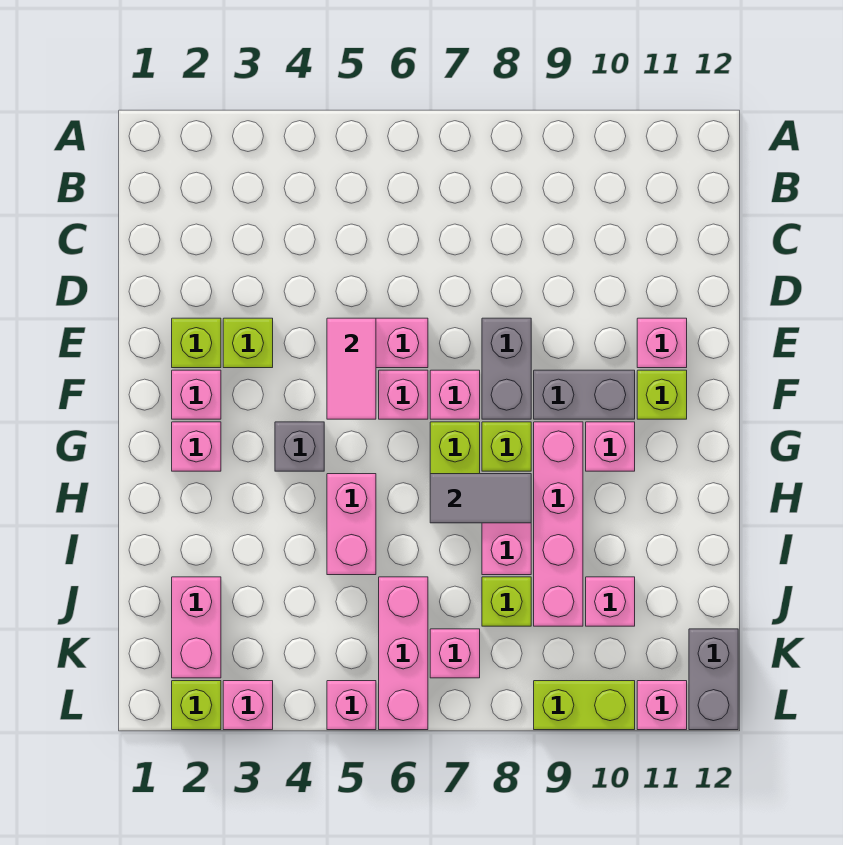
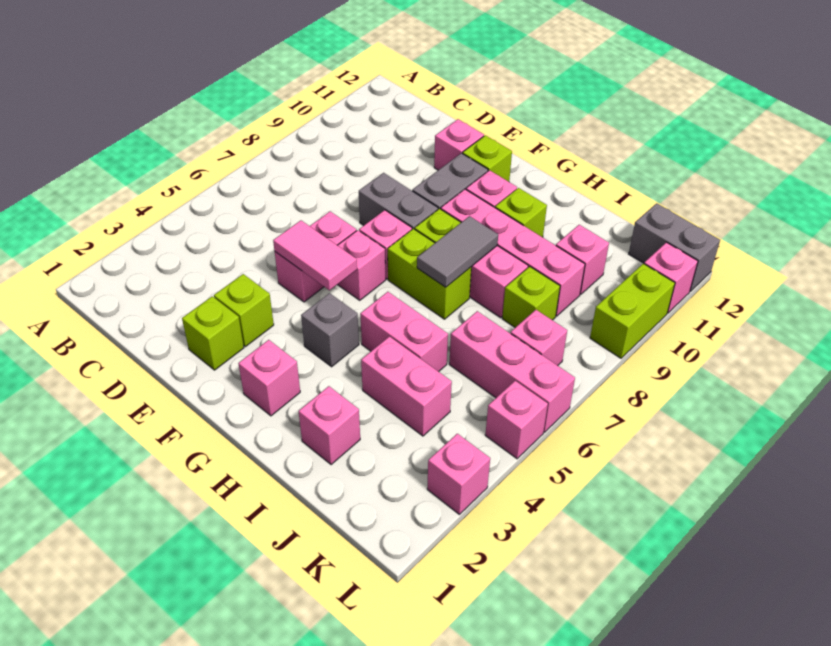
pink brick F2 level 1 -> pink brick I2 level 1
pink brick J2:K2 level 1 -> pink brick I4:J4 level 1
lime brick L2 level 1 -> lime brick H10 level 1

